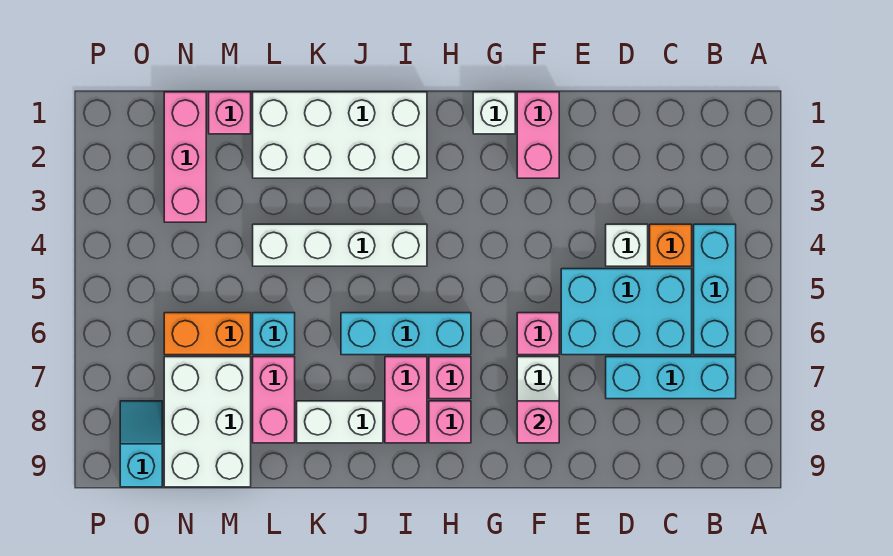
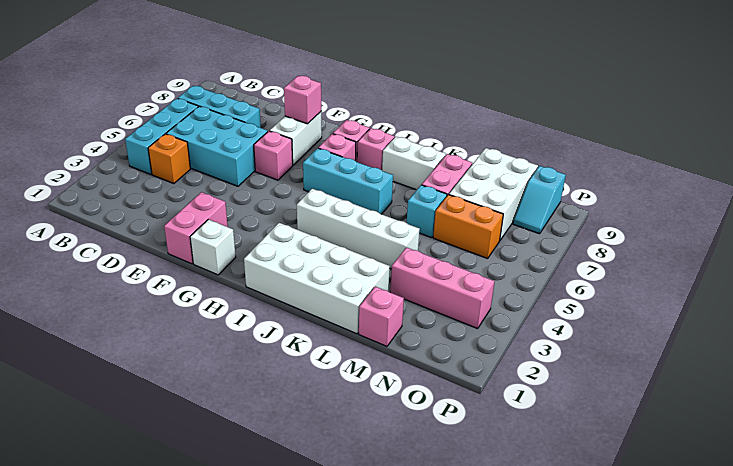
white brick D4 level 1 -> none
pink brick I7:I8 level 1 -> pink brick I8 level 1
pink brick N1:N3 level 1 -> pink brick M3:O3 level 1

